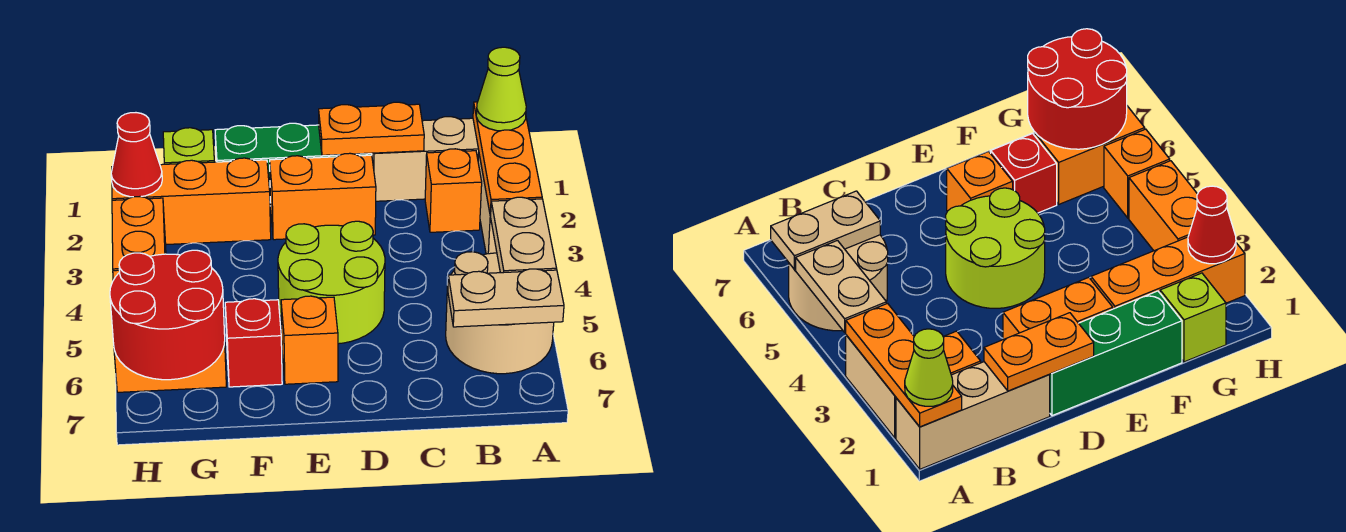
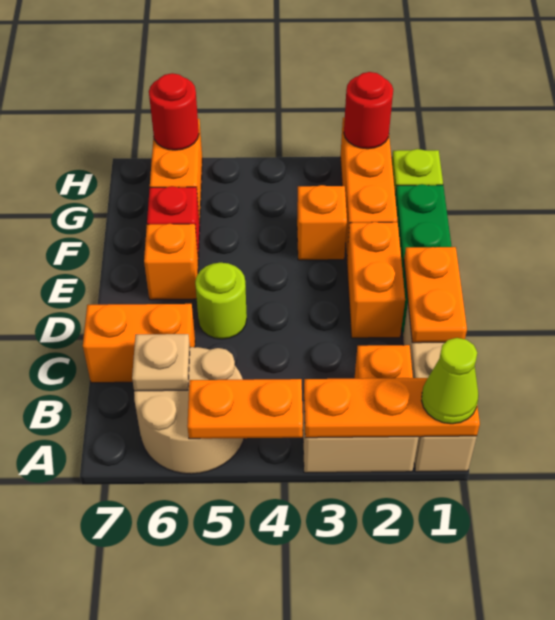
tan plate A4:A5 level 2 -> orange plate A4:A5 level 2
tan plate A6:B6 level 2 -> tan plate B6 level 2
lime round brick D4:E5 level 1 -> lime round brick D5 level 1
red round brick G6:H7 level 2 -> red round brick H6 level 2
red cone H2 level 2 -> red round brick H2 level 2
orange brick H3:H4 level 1 -> orange brick C6:C7 level 1
orange brick H5 level 1 -> orange brick F3 level 1

